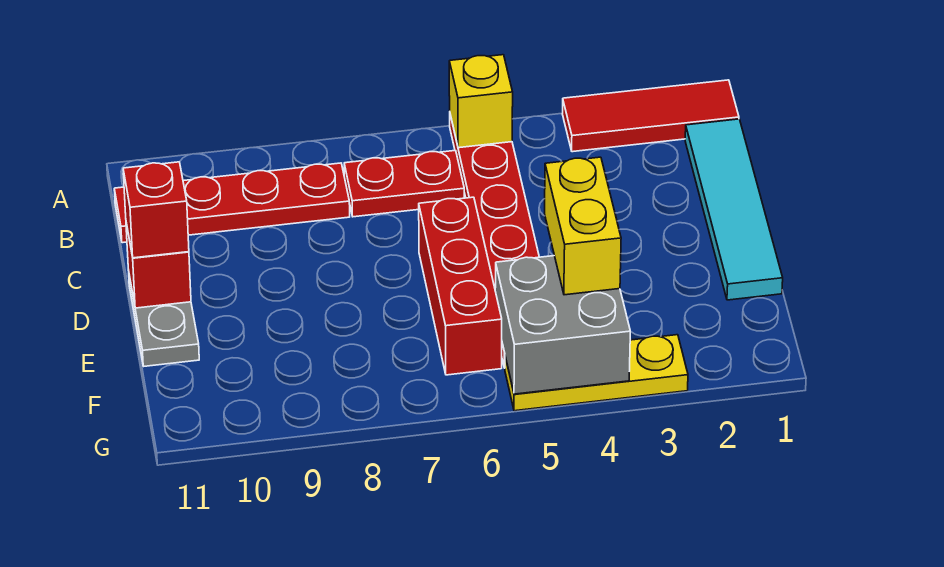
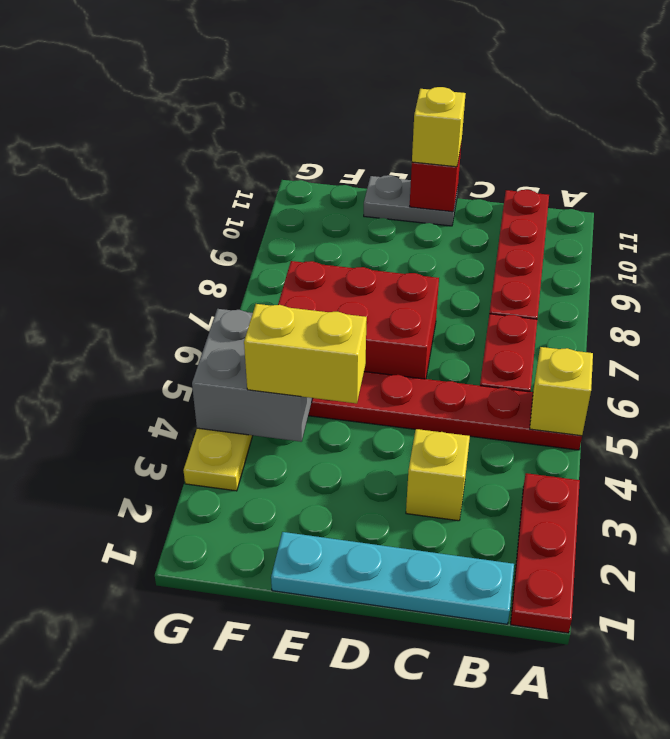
red tile A1:A3 level 1 -> red plate A1:A3 level 1
cyan tile B1:E1 level 1 -> cyan plate B1:E1 level 1
none -> yellow brick C3 level 1
red brick D6:F6 level 1 -> red brick D6:F7 level 1
red brick D11 level 3 -> yellow brick D11 level 3

